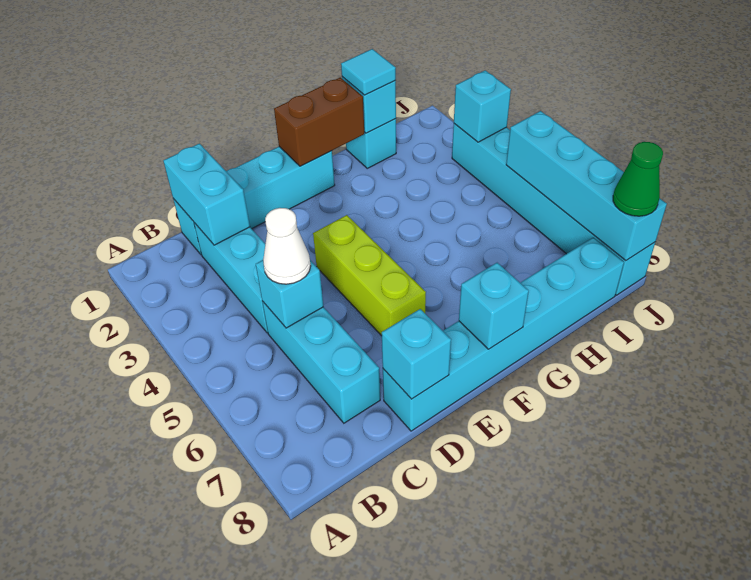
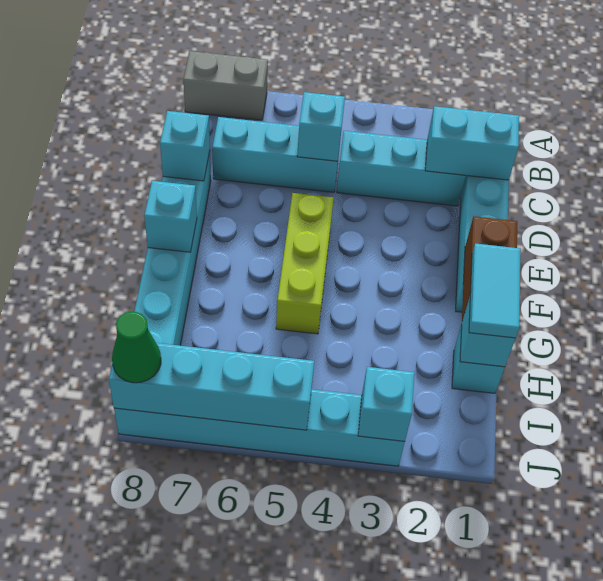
none -> grey brick A7:A8 level 1
white cone C5 level 3 -> none
lime brick E4:E6 level 1 -> lime brick E5:G5 level 1
cyan tile H1 level 3 -> cyan tile G1:H1 level 3

